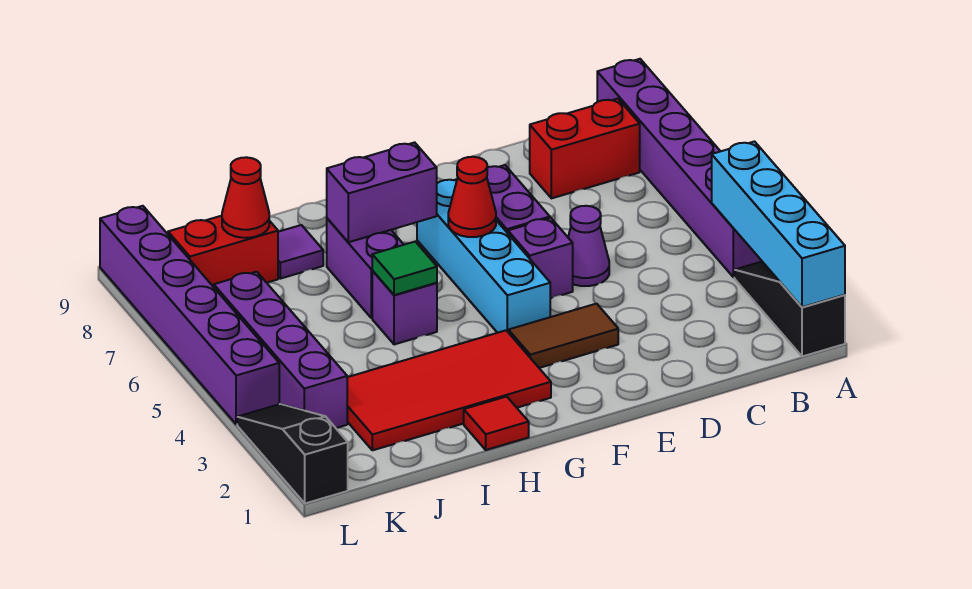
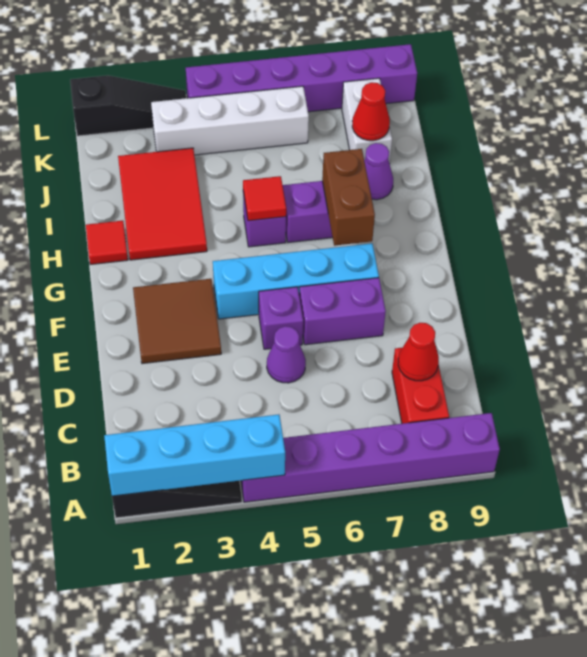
brown tile E3:F3 level 1 -> brown tile E2:F3 level 1
red cone F6 level 2 -> red cone C8 level 2
red tile G2:J3 level 1 -> red tile H2:J3 level 1
purple brick G7:H7 level 2 -> brown brick G7:H7 level 2
green tile H5 level 2 -> red tile H5 level 2
purple tile I8 level 1 -> purple cone I8 level 1
red brick J8:K8 level 1 -> white brick J8:K8 level 1
purple brick K3:K6 level 1 -> white brick K3:K6 level 1

